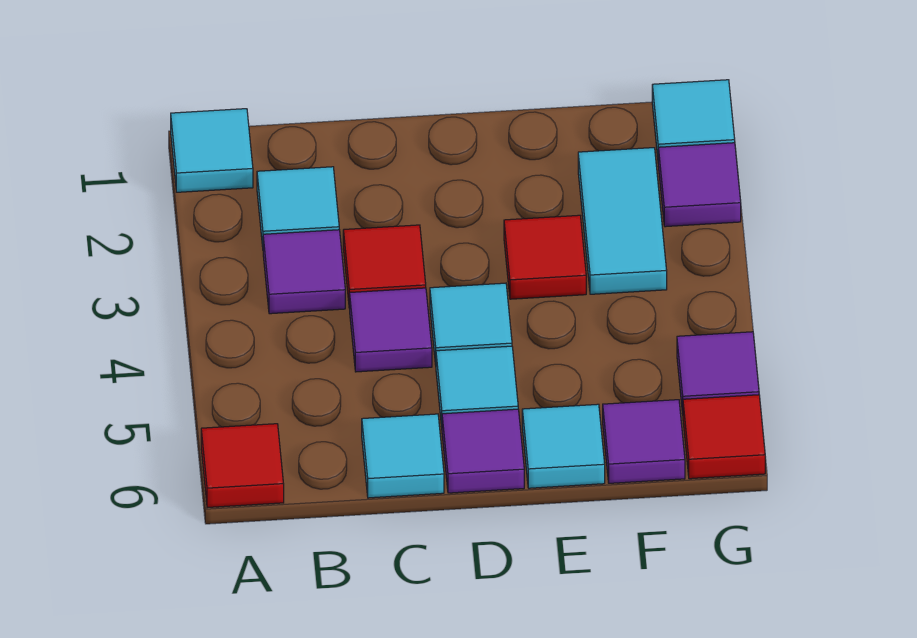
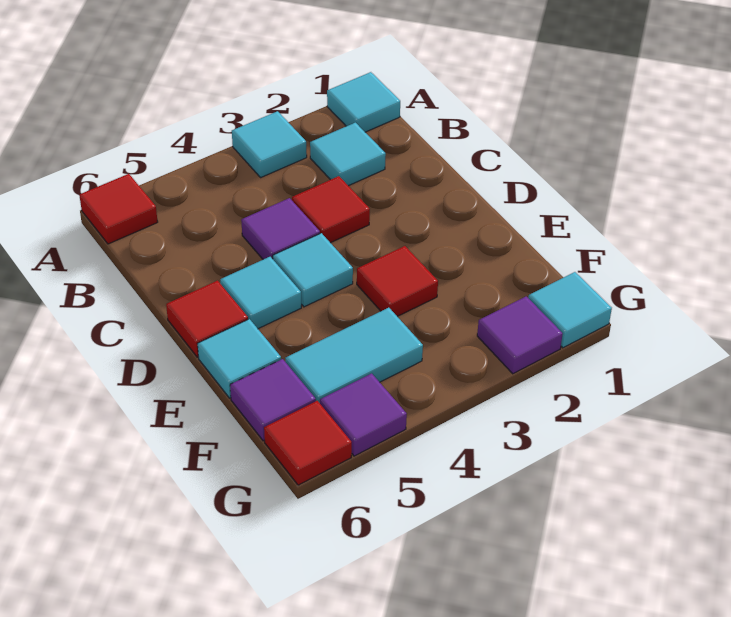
purple tile B3 level 1 -> none
cyan tile C6 level 1 -> cyan tile A3 level 1
purple tile D6 level 1 -> red tile D6 level 1
cyan tile F2:F3 level 1 -> cyan tile F4:F5 level 1

